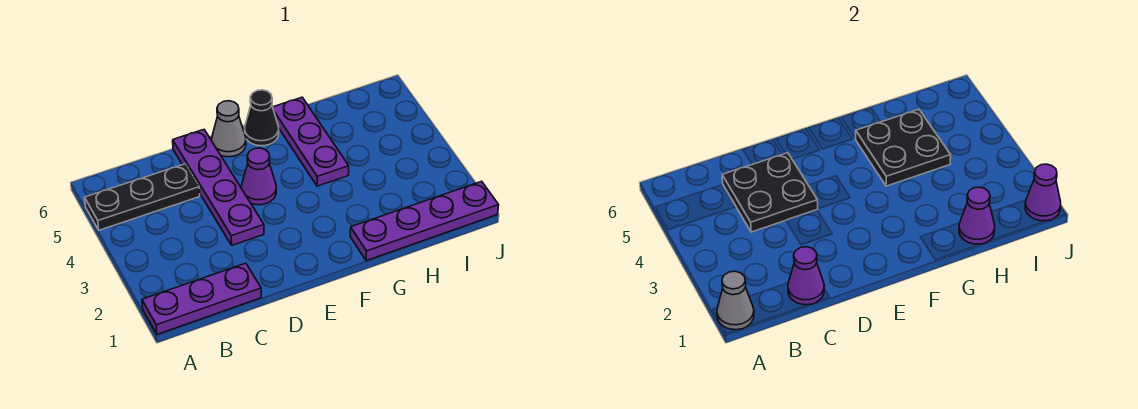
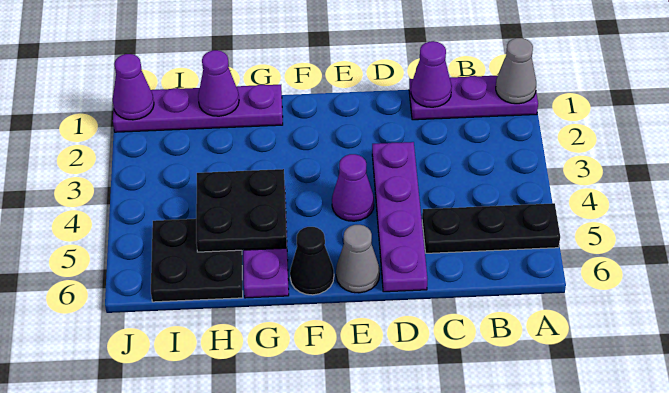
black plate C4:D5 level 2 -> black plate H5:I6 level 1

